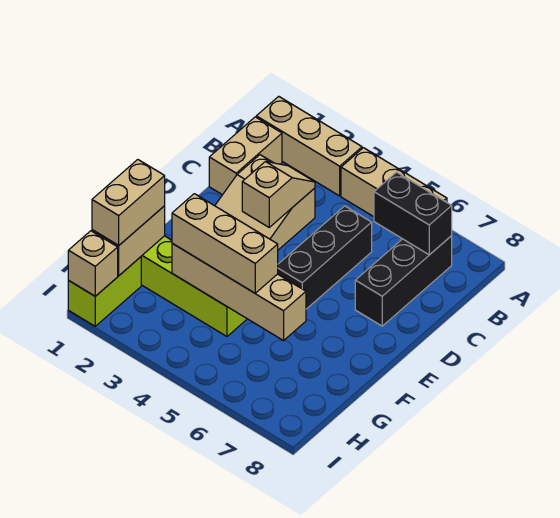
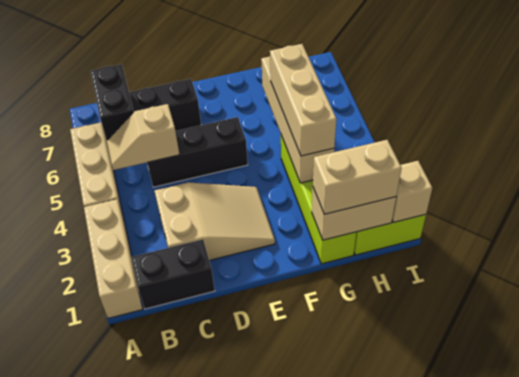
tan brick B1:C1 level 1 -> black brick B1:C1 level 1
tan slope C3:D3 level 2 top D -> tan slope B5:C5 level 2 top C

